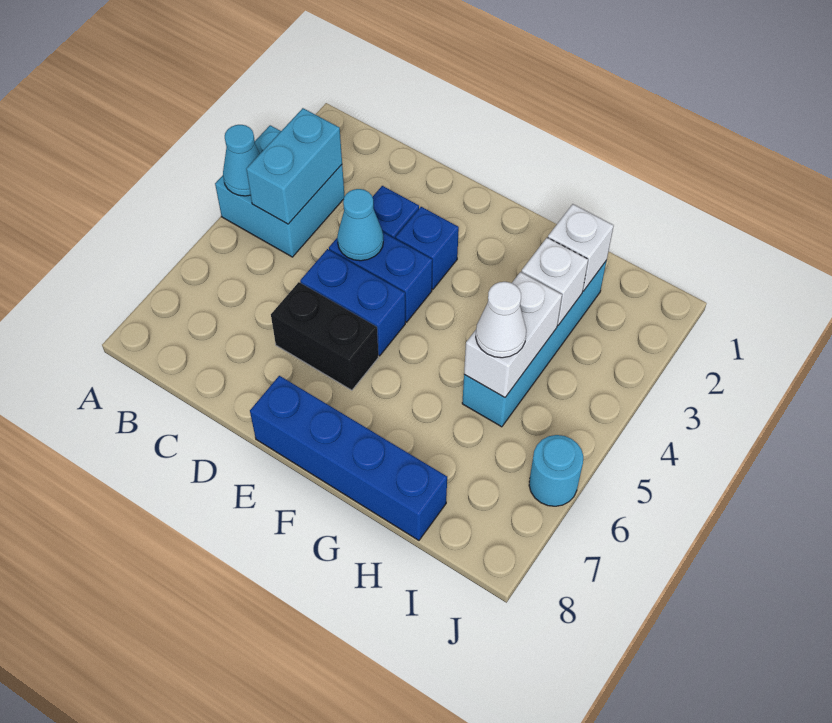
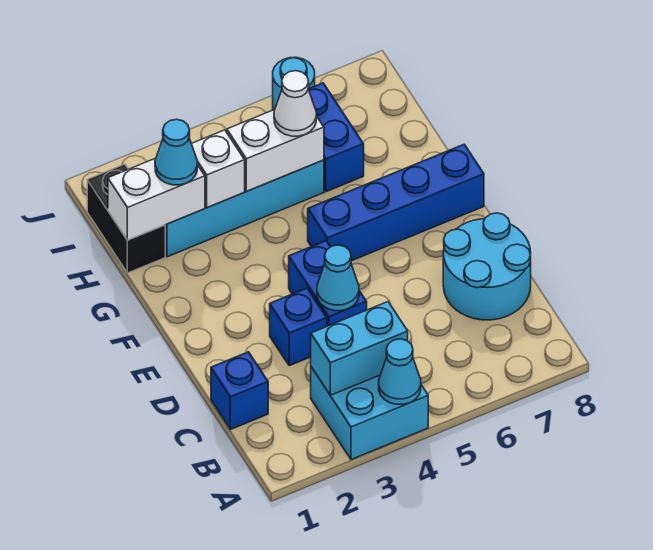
none -> cyan round brick C7:D8 level 1
blue brick D5:E5 level 1 -> blue brick H6:I6 level 1
black brick D6:E6 level 1 -> black brick H1:I1 level 1
blue brick E3 level 1 -> blue brick C1 level 1
blue brick E8:H8 level 1 -> blue brick F5:F8 level 1
white brick H2 level 2 -> white brick H1:H2 level 2
none -> cyan cone H2 level 3

